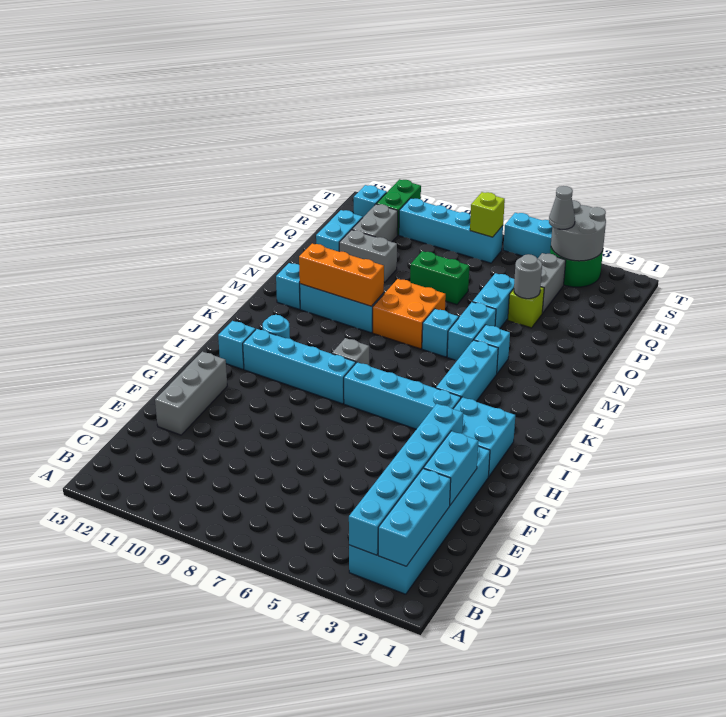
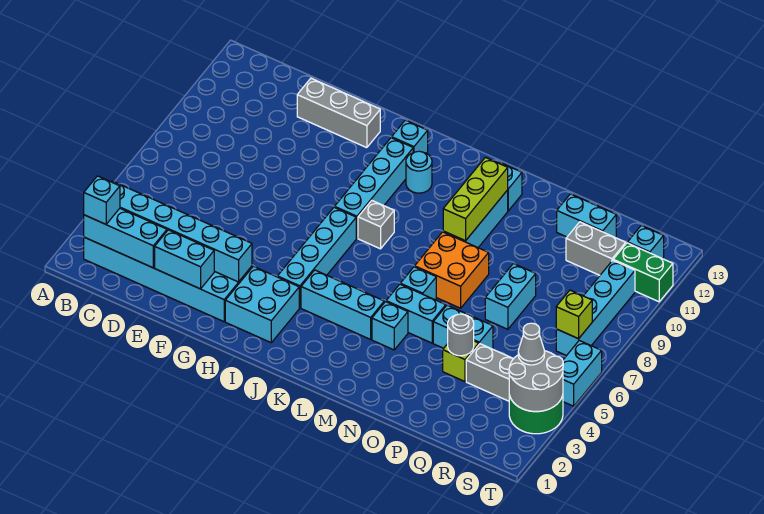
none -> cyan brick B2 level 3
orange brick M9:M11 level 2 -> lime brick M9:M11 level 2
green brick P7:P8 level 1 -> cyan brick P7:P8 level 1
grey brick P10:P11 level 1 -> none

